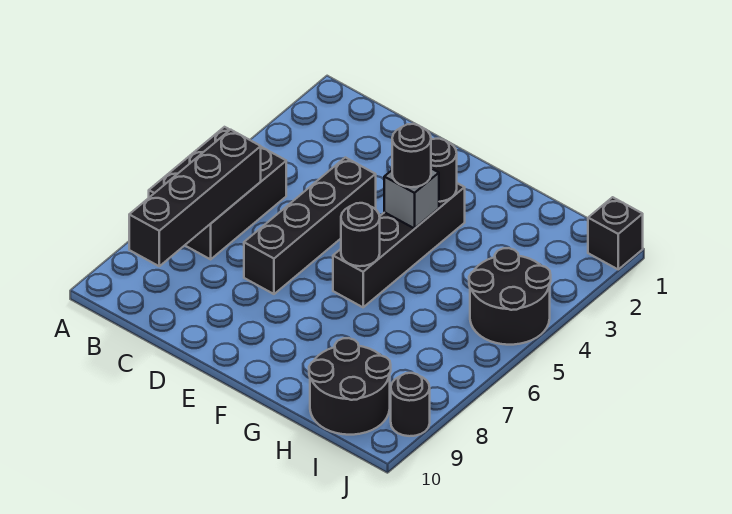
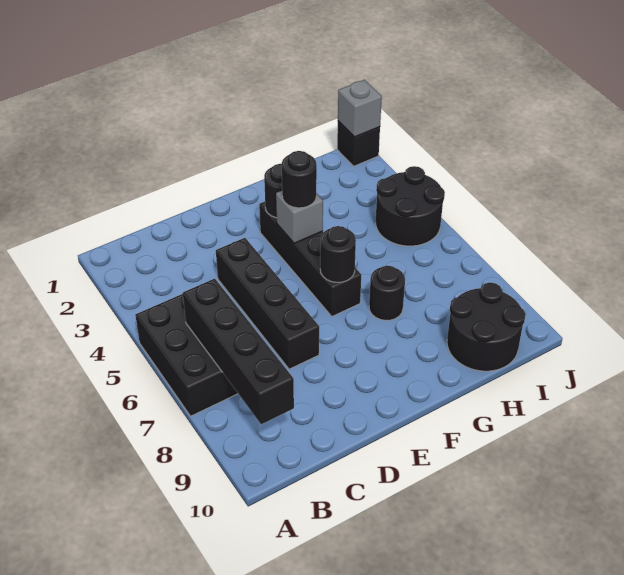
none -> grey brick J1 level 2
black round brick J9 level 1 -> black round brick G7 level 1

